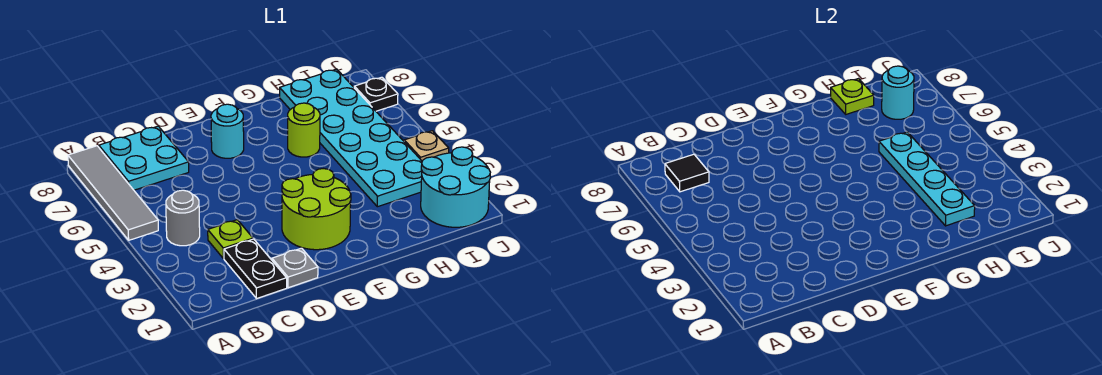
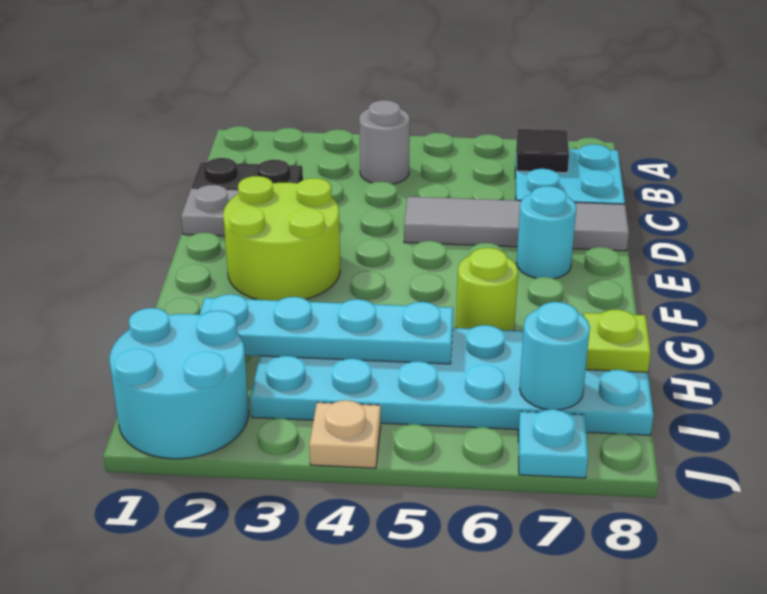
grey tile A5:A8 level 1 -> grey tile D5:D8 level 1
lime plate C3 level 1 -> none
black plate J7 level 1 -> cyan plate J7 level 1

